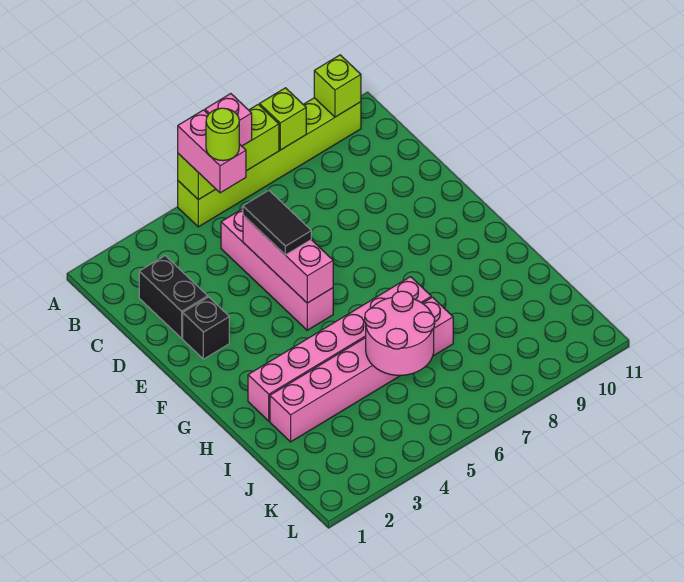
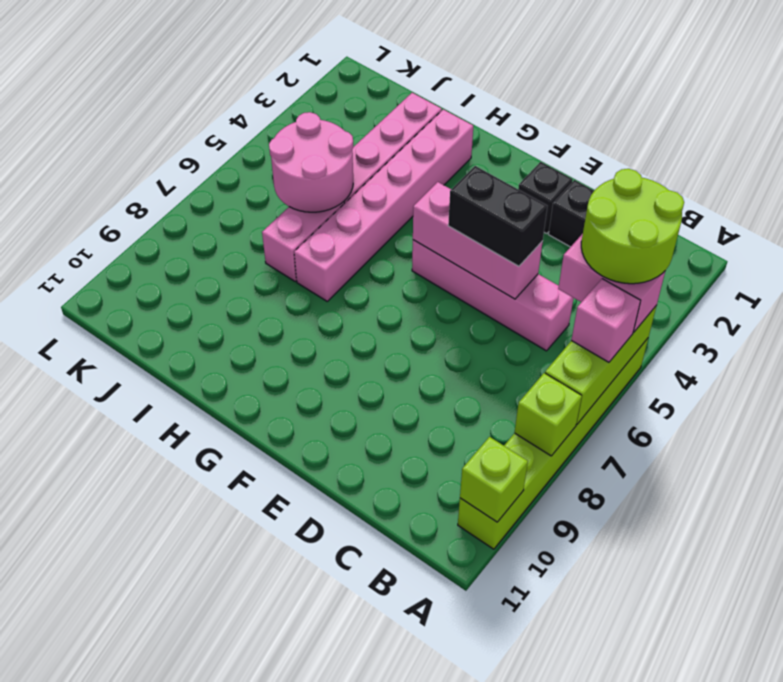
lime round brick B5 level 4 -> lime round brick A4:B5 level 4
black tile D5:E5 level 3 -> black brick D5:E5 level 3

